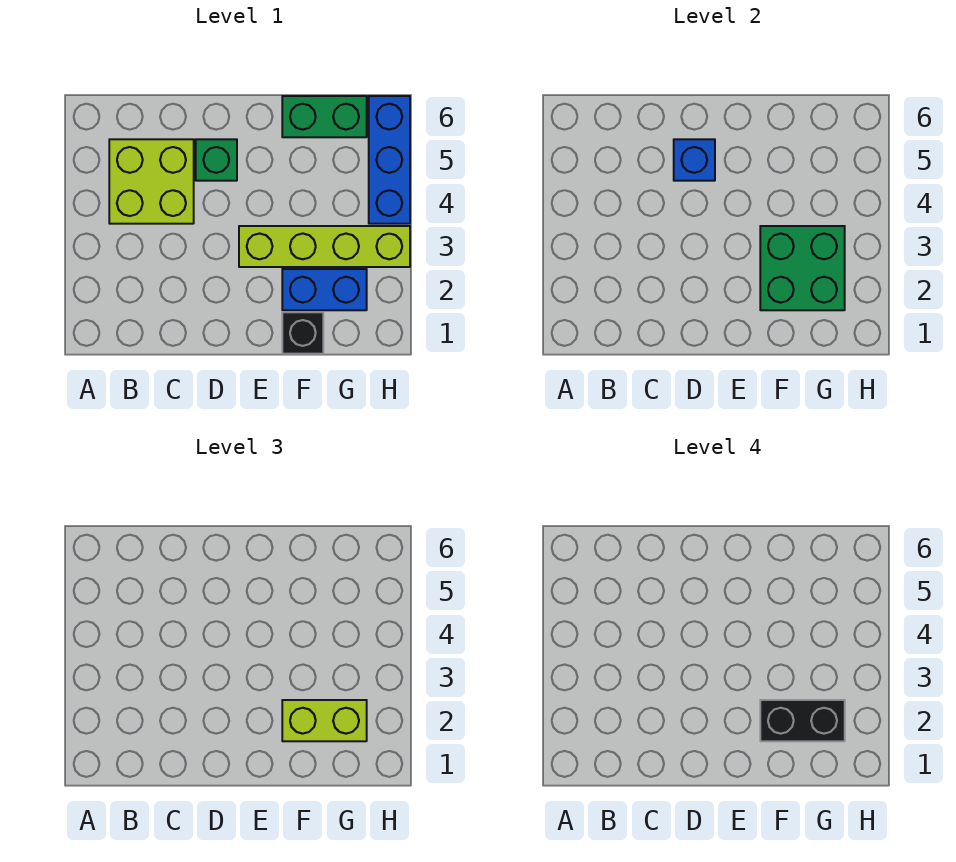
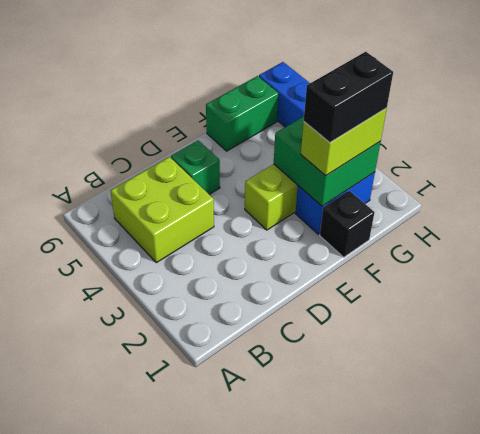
blue brick D5 level 2 -> none

